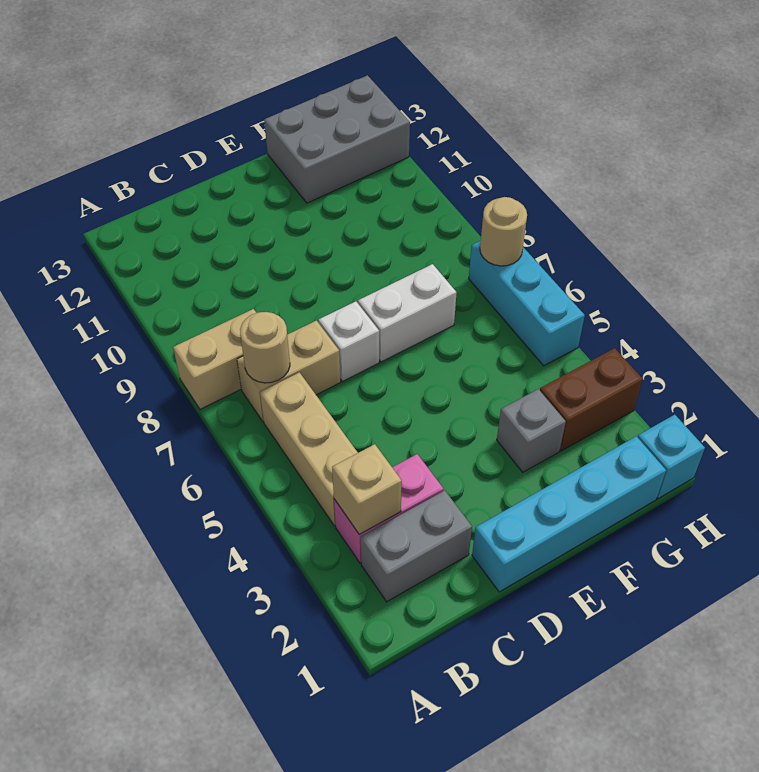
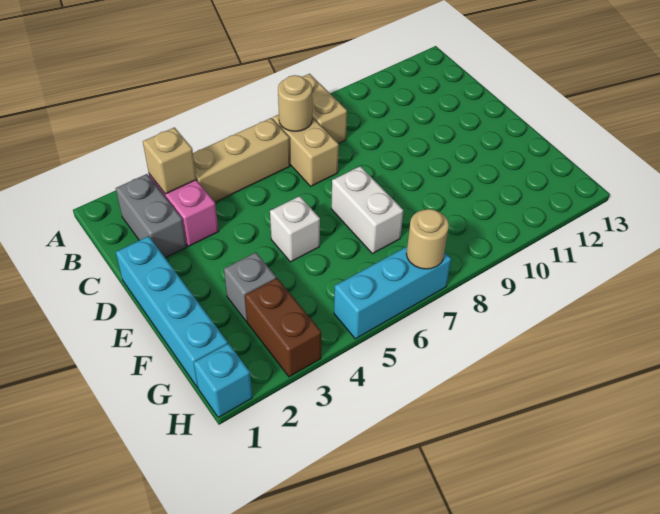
white brick D7 level 1 -> white brick E5 level 1
grey brick F12:H13 level 1 -> none

